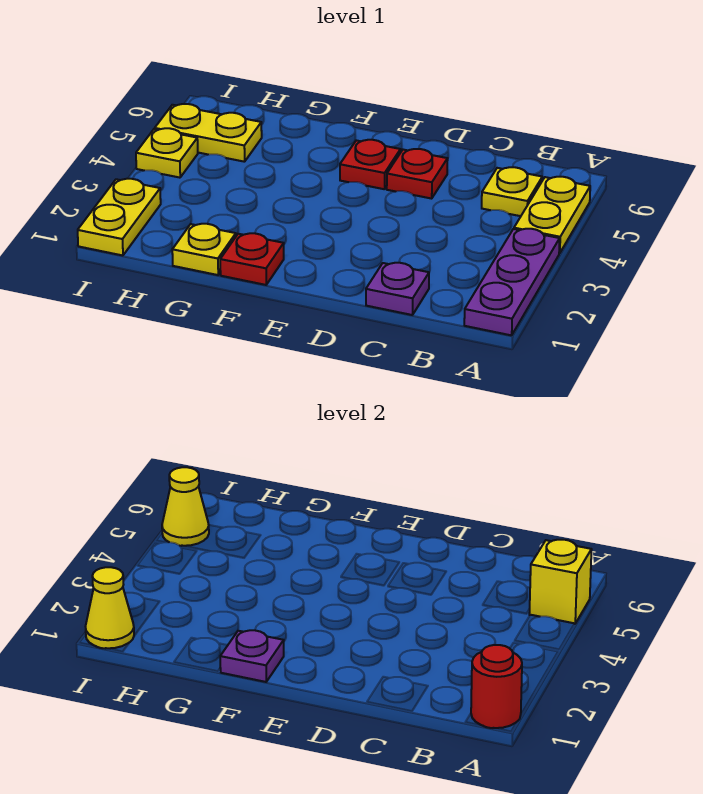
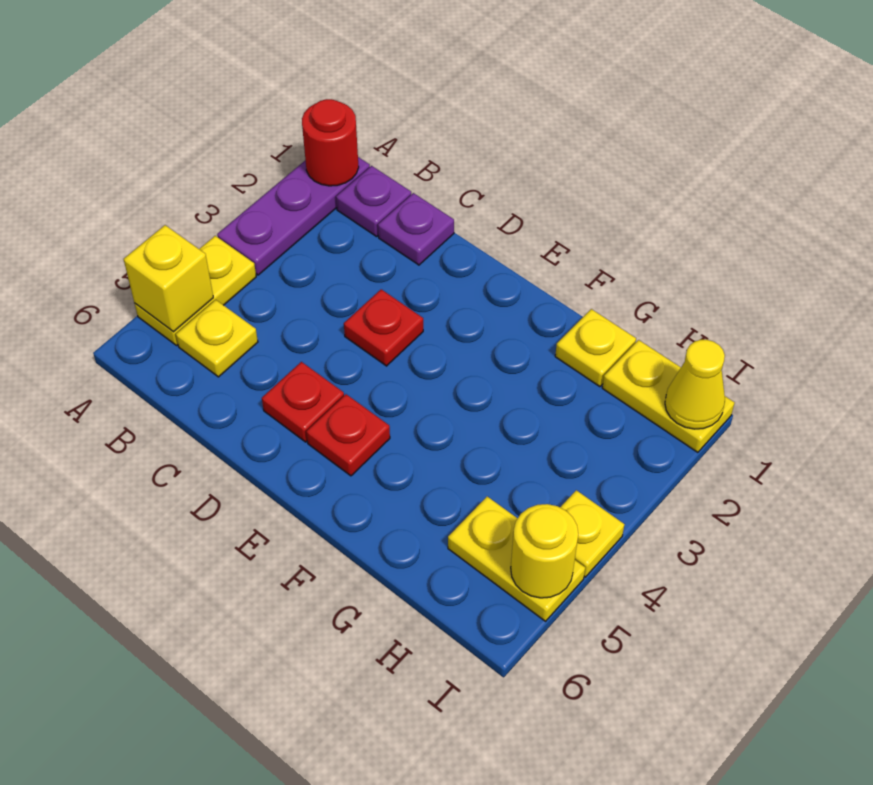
red plate F1 level 1 -> red plate D3 level 1
purple plate F1 level 2 -> purple plate B1 level 1
yellow plate I1:I2 level 1 -> yellow plate H1:I1 level 1
yellow cone I5 level 2 -> yellow round brick I5 level 2

